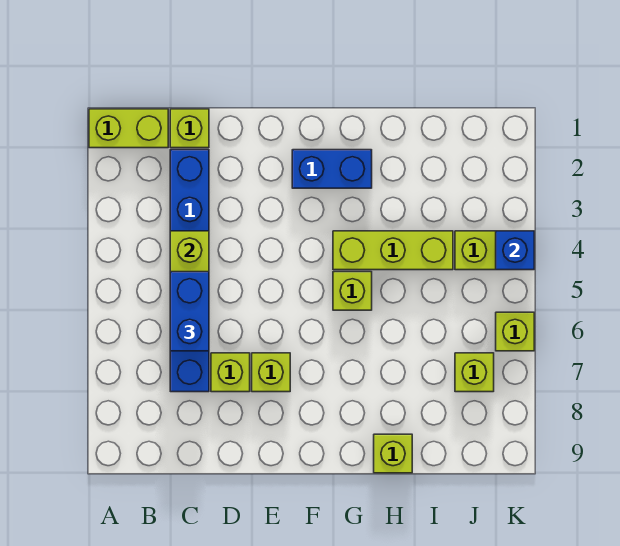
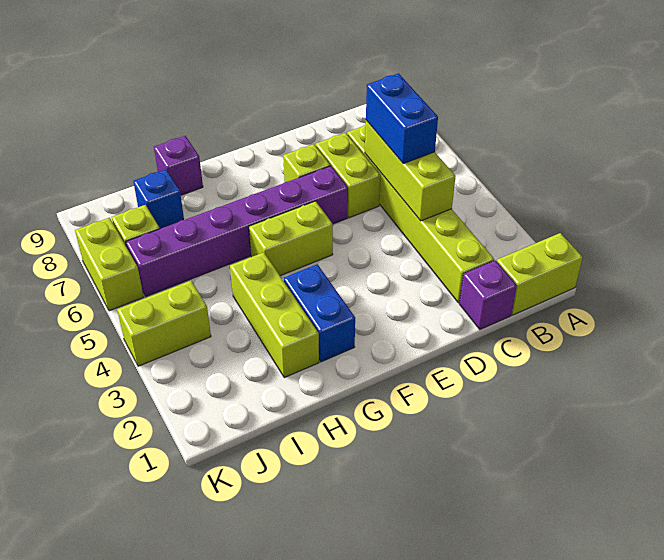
lime brick C1 level 1 -> purple brick C1 level 1
blue brick C2:C7 level 1 -> lime brick C2:C7 level 1
lime brick D7 level 1 -> lime brick D6:D7 level 1
none -> purple brick E6:J6 level 1
blue brick F2:G2 level 1 -> blue brick G2:G3 level 1
lime brick G4:I4 level 1 -> lime brick H2:H4 level 1
lime brick G5 level 1 -> lime brick F5:G5 level 1
lime brick H9 level 1 -> purple brick H9 level 1
blue brick K4 level 2 -> blue brick I8 level 1
lime brick K6 level 1 -> lime brick K6:K7 level 1

